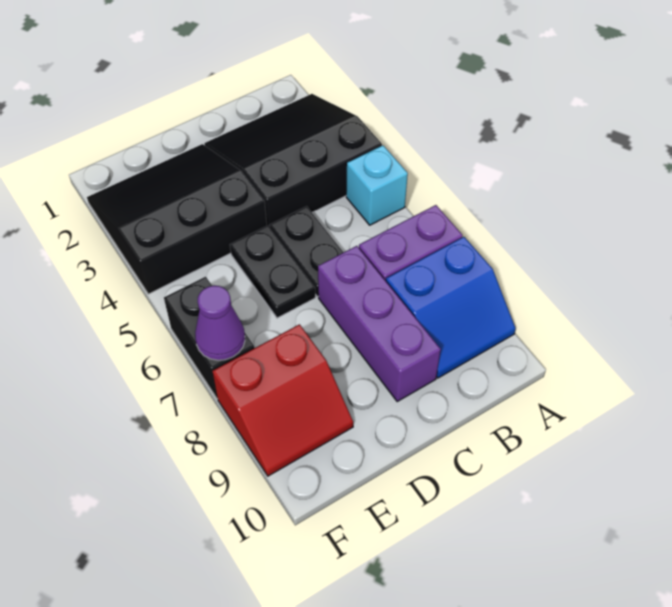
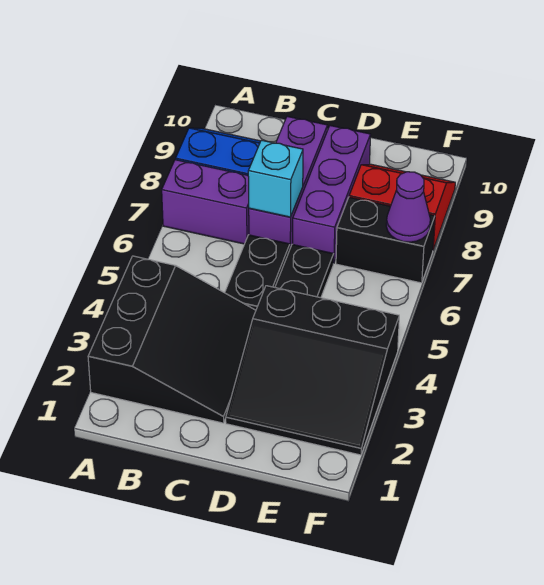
black slope A2:C4 level 1 top 4 -> black slope A2:C4 level 1 top A
cyan brick A5 level 1 -> cyan brick C7 level 2
none -> purple brick D7:D9 level 1
black brick F6:F7 level 1 -> black brick E7:F7 level 1

